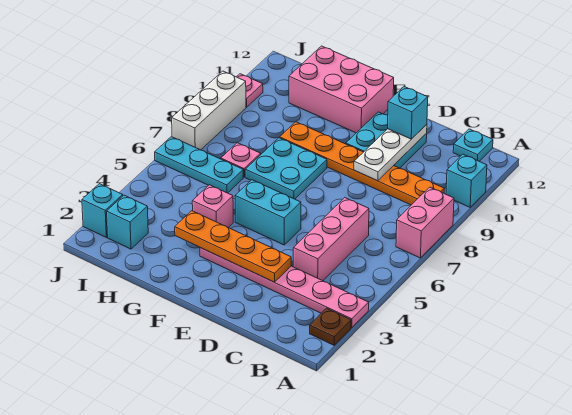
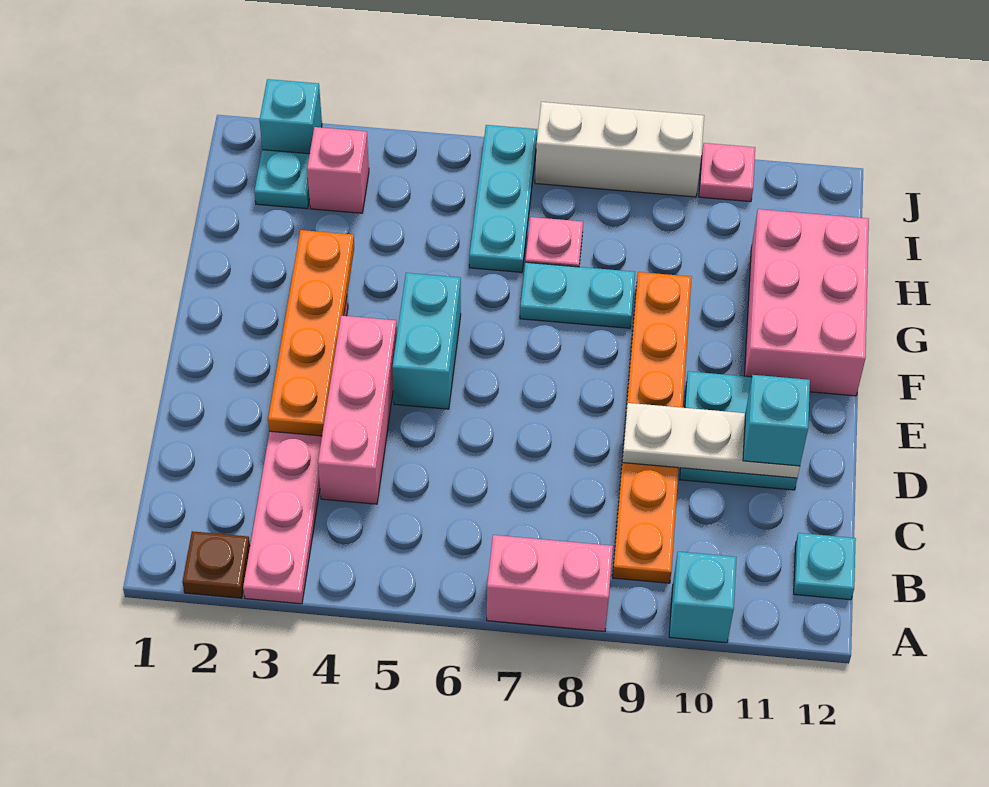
pink brick C4:C6 level 1 -> pink brick C4:E4 level 1
cyan plate F7:G8 level 1 -> cyan plate G7:G8 level 1
pink brick G4 level 1 -> pink brick I3 level 1
cyan brick I2 level 1 -> cyan plate I2 level 1

